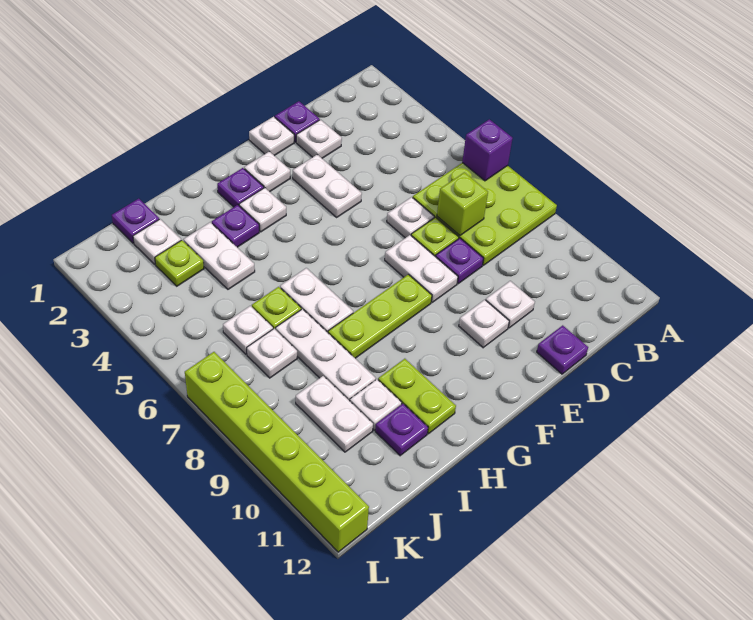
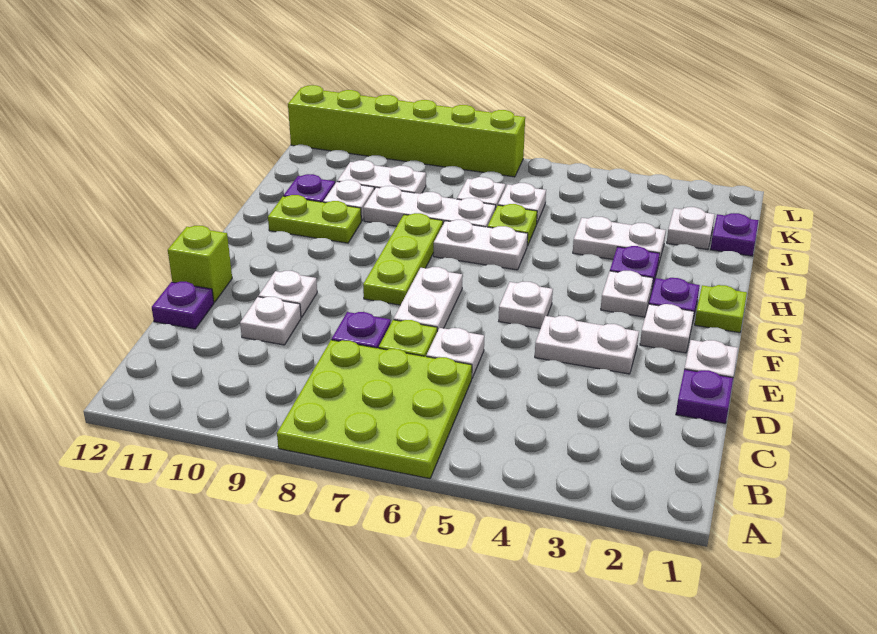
purple brick A6 level 2 -> none
lime brick C7 level 2 -> lime brick E12 level 1
white plate D2 level 1 -> white plate F5 level 1
white plate E7:E8 level 1 -> white plate E7:F7 level 1
lime plate J3 level 1 -> lime plate G1 level 1

